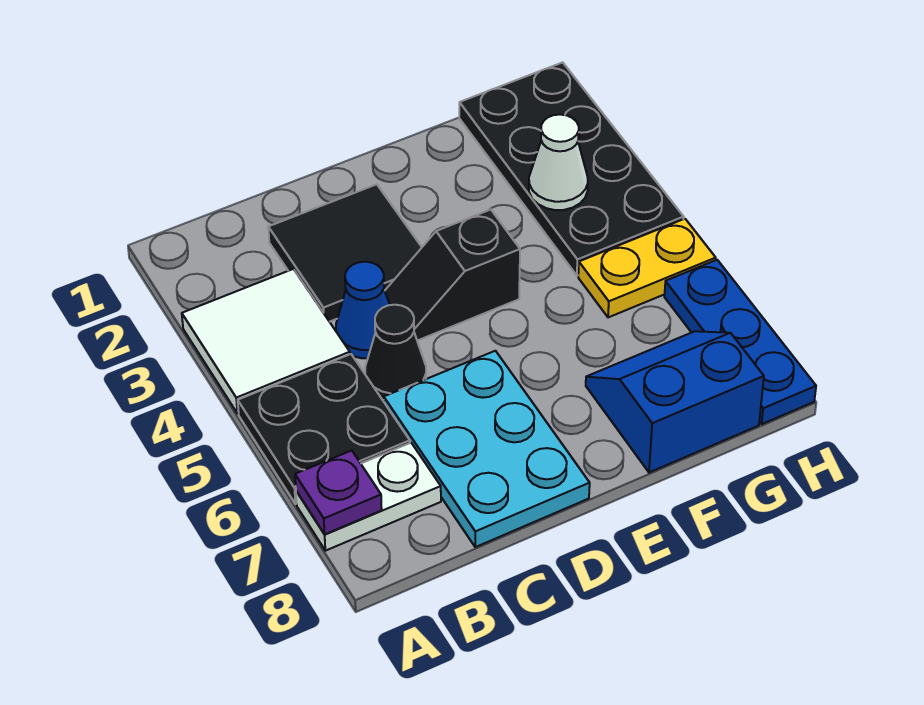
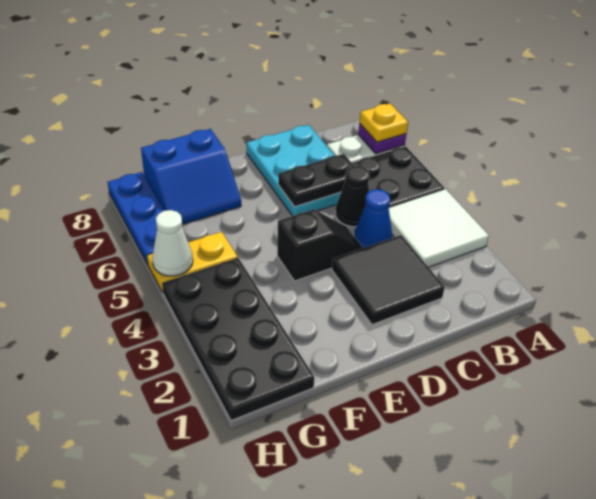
none -> yellow plate A7 level 3
none -> black plate C6:D6 level 2
white cone G3 level 2 -> white cone H5 level 2

